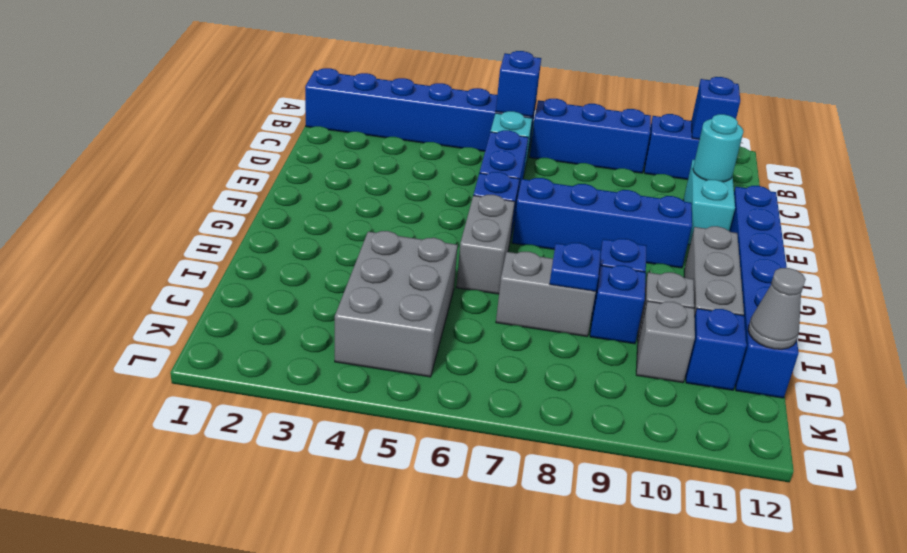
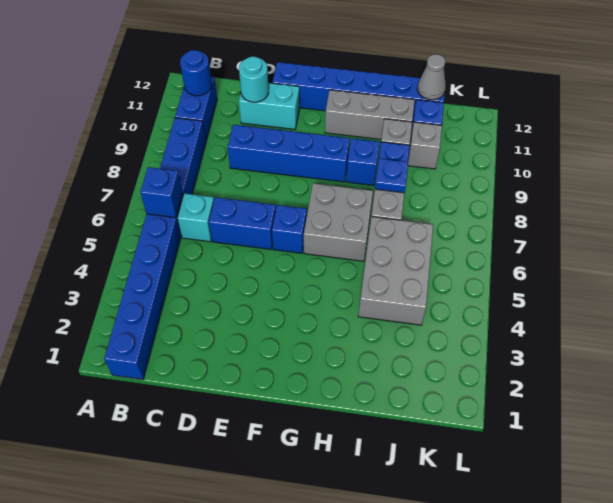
blue brick B11 level 2 -> blue round brick B11 level 2
blue brick F7:F10 level 1 -> blue brick D9:G9 level 1
grey brick G6:H6 level 1 -> grey brick G6:H7 level 1
grey brick I4:K5 level 1 -> grey brick I4:J6 level 1

